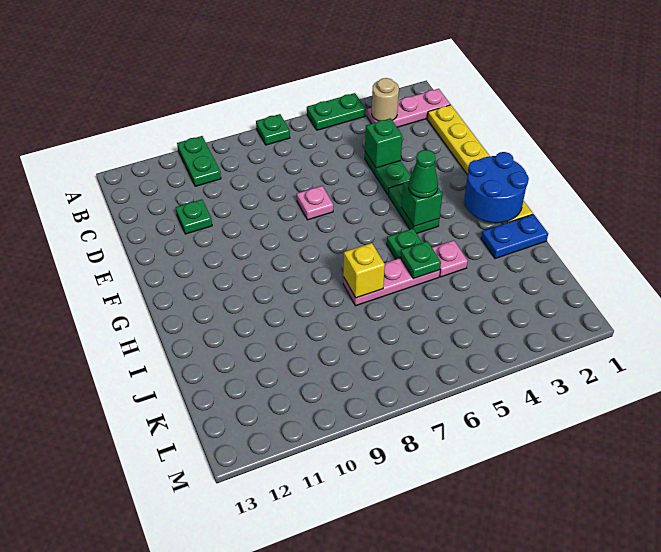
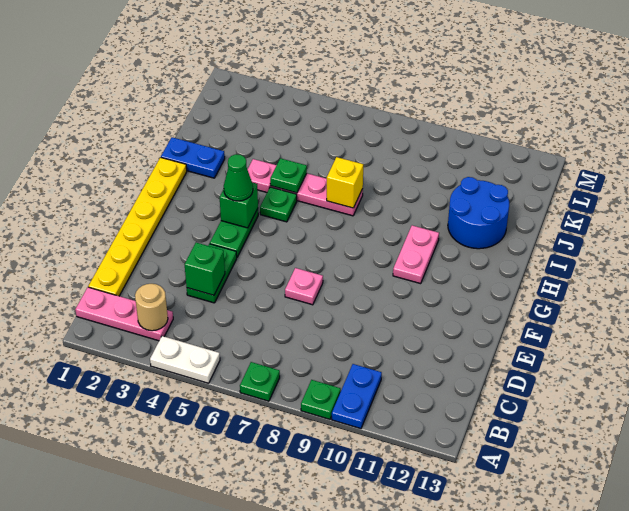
green plate A4:A5 level 1 -> white plate A4:A5 level 1
green plate A10:B10 level 1 -> blue plate A10:B10 level 1
green plate D11 level 1 -> green plate A9 level 1
blue round brick G1:H2 level 2 -> blue round brick I11:J12 level 1
none -> pink plate G10:H10 level 1

